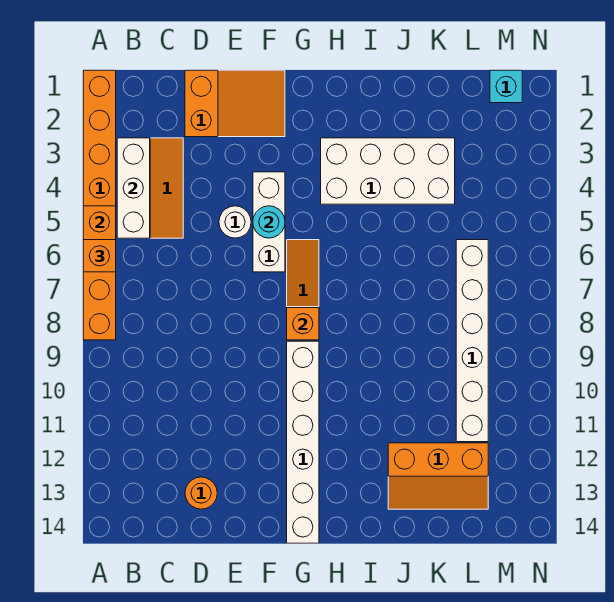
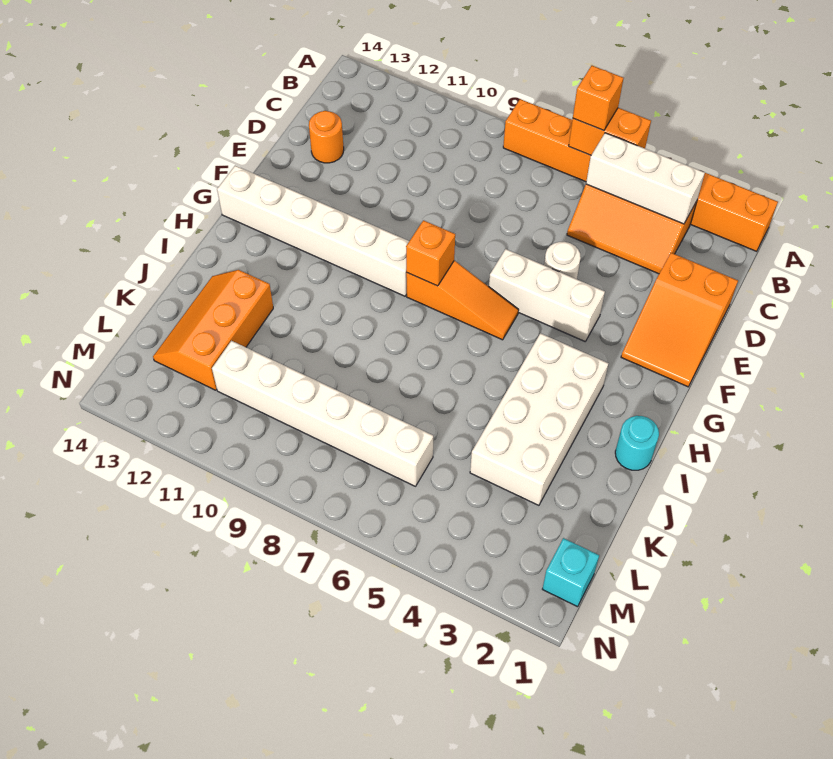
cyan round brick F5 level 2 -> cyan round brick I1 level 1

